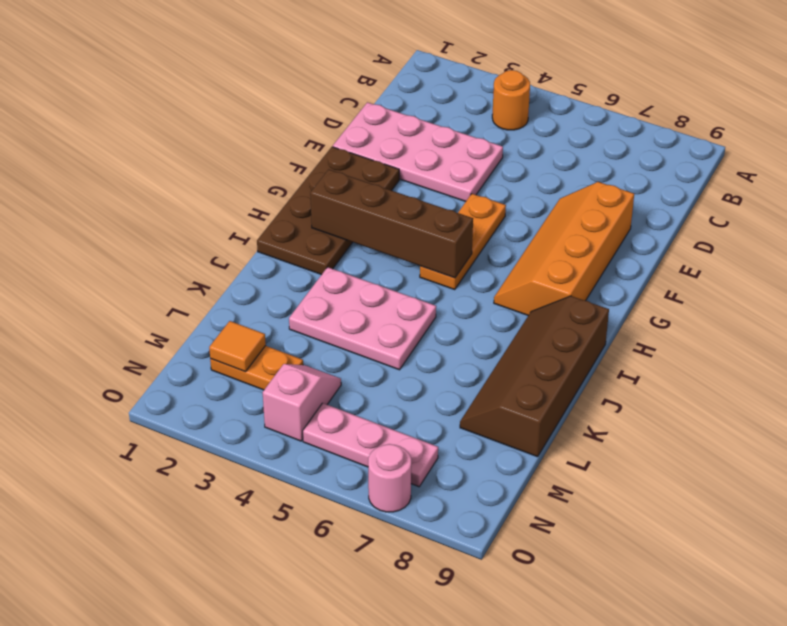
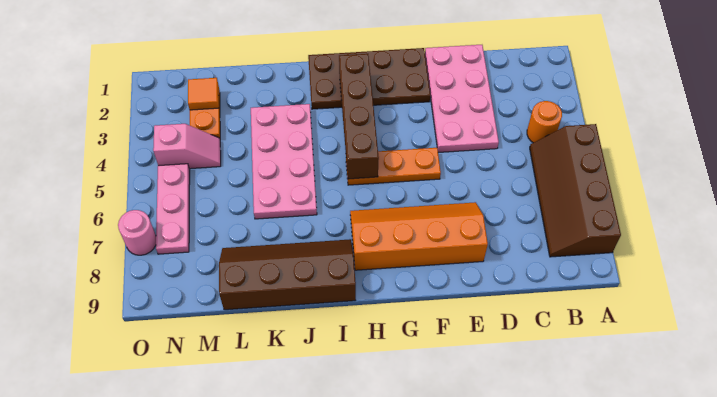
none -> brown slope A5:B8 level 1 top A
pink plate J3:K5 level 1 -> pink plate J3:K6 level 1

